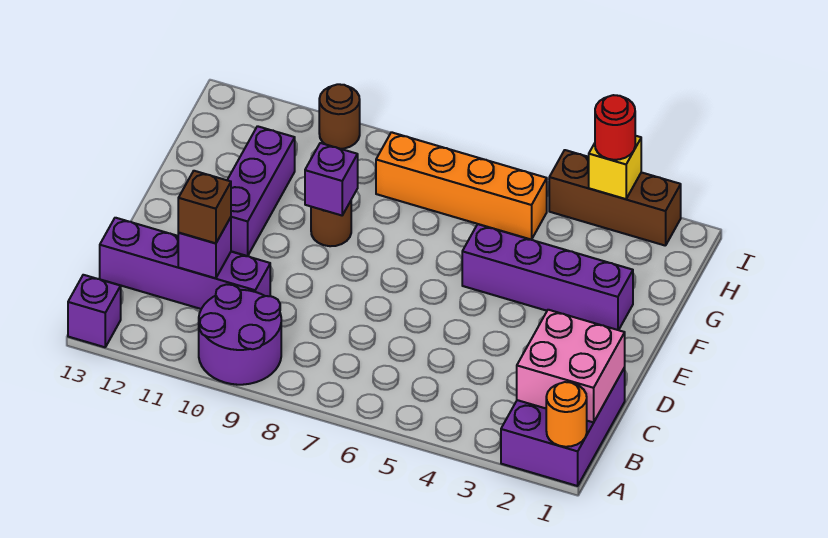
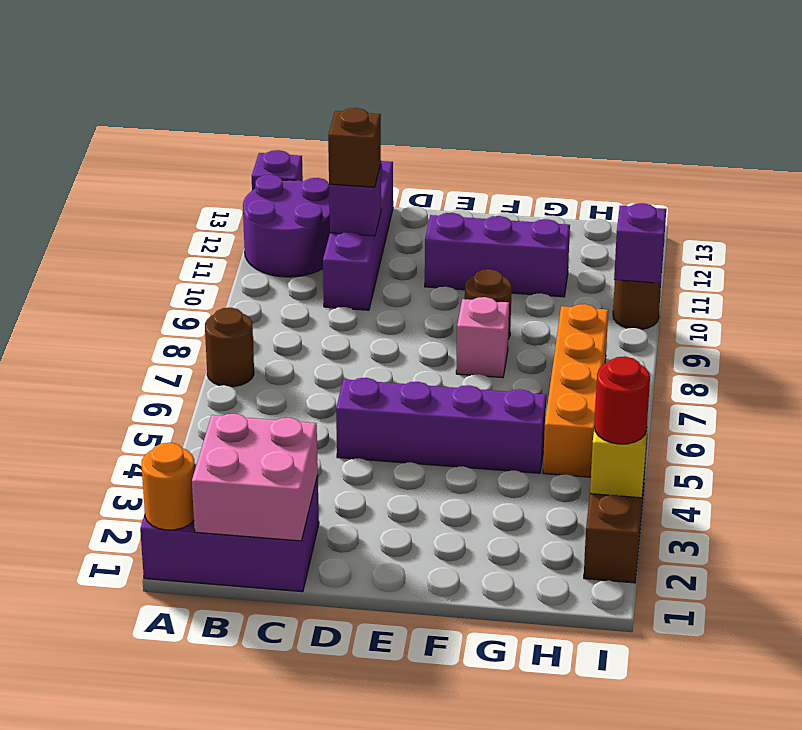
none -> brown round brick A7 level 1
purple round brick A9:B10 level 1 -> purple round brick A11:B12 level 1
purple brick F2:F5 level 1 -> purple brick D5:G5 level 1
none -> pink brick F8 level 1
purple brick F9 level 2 -> purple brick I10 level 2

